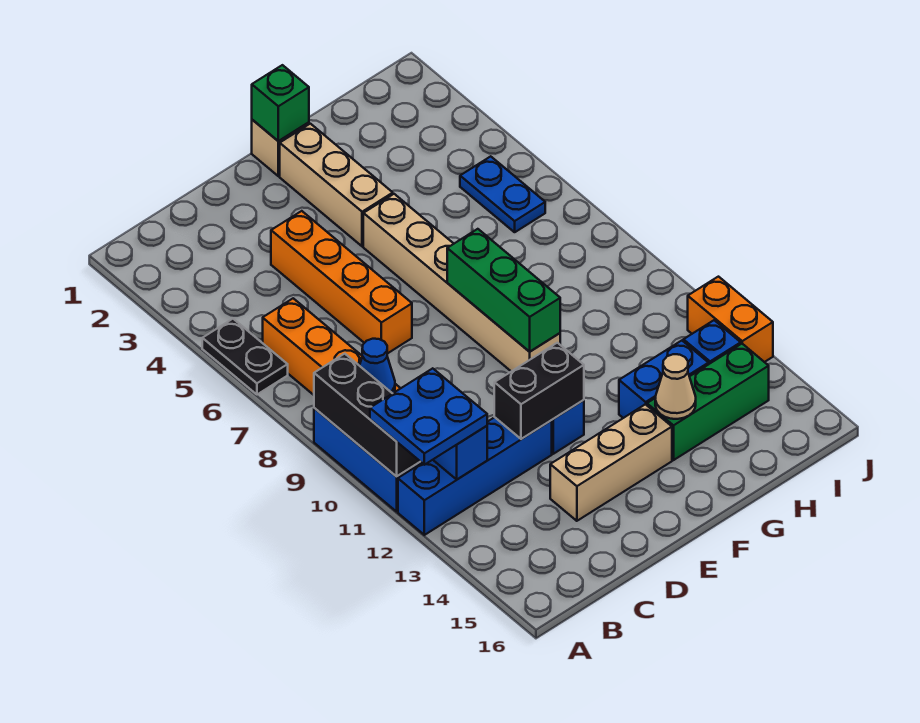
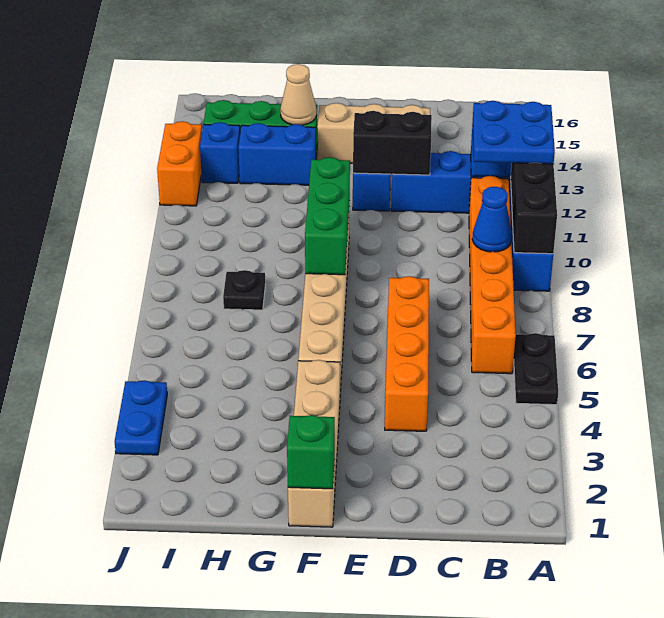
none -> black plate H8 level 1
blue plate I5:I6 level 1 -> blue plate J3:J4 level 1

